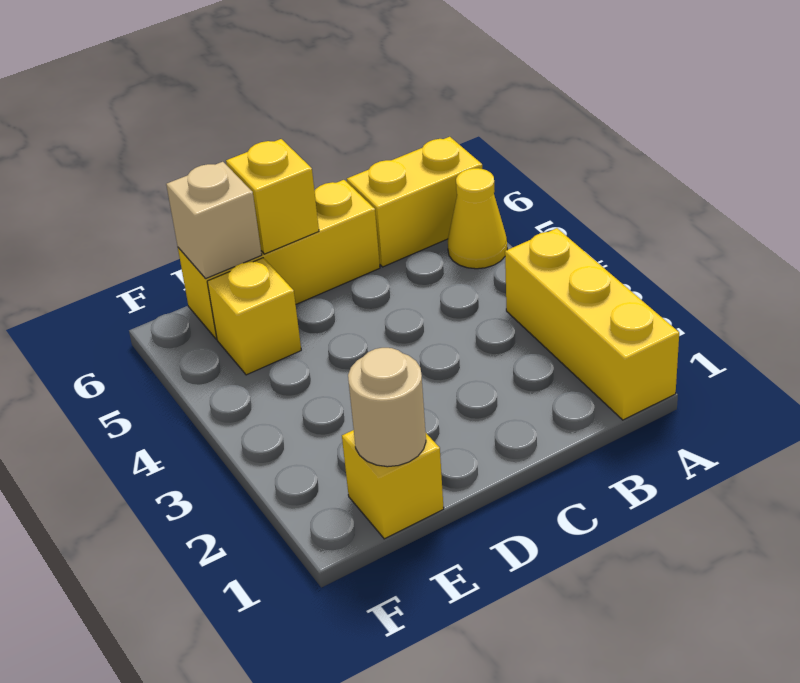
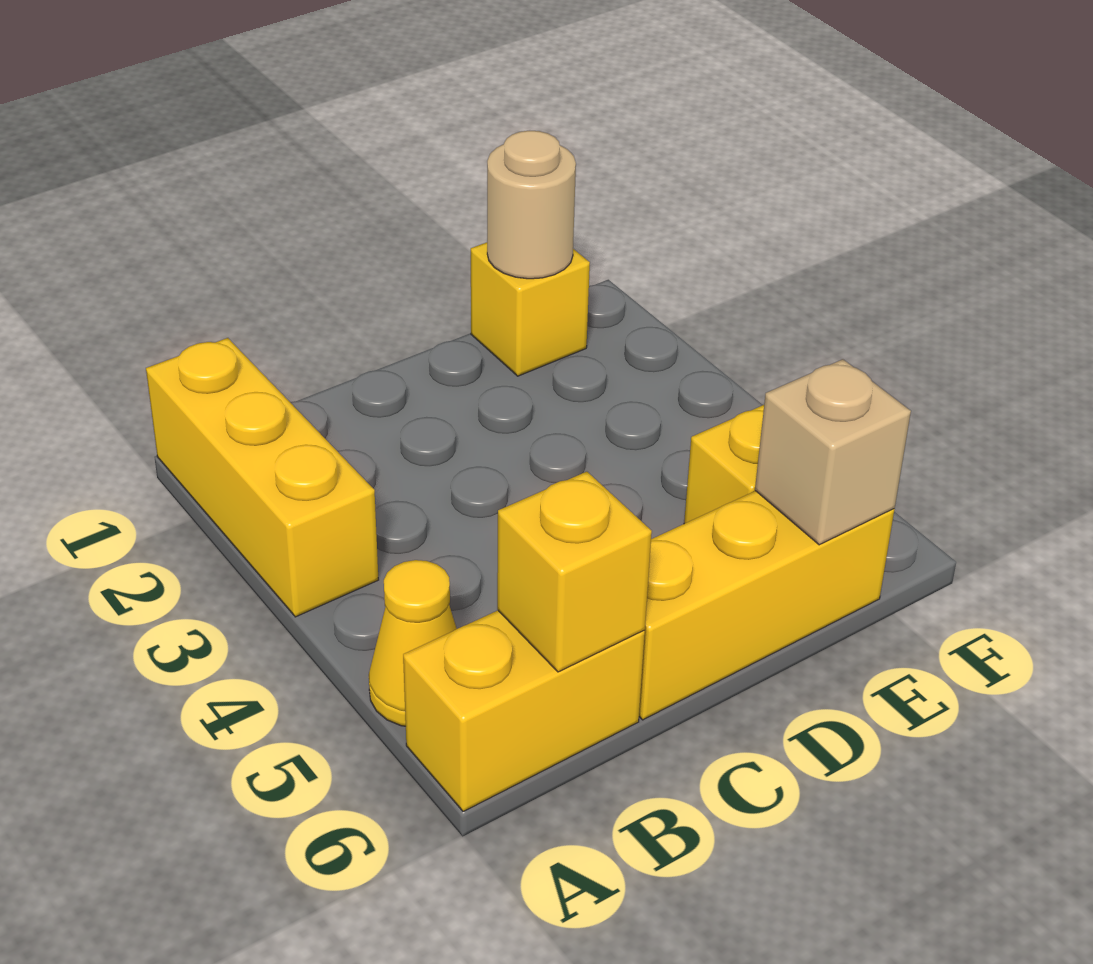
yellow brick D6 level 2 -> yellow brick B6 level 2

